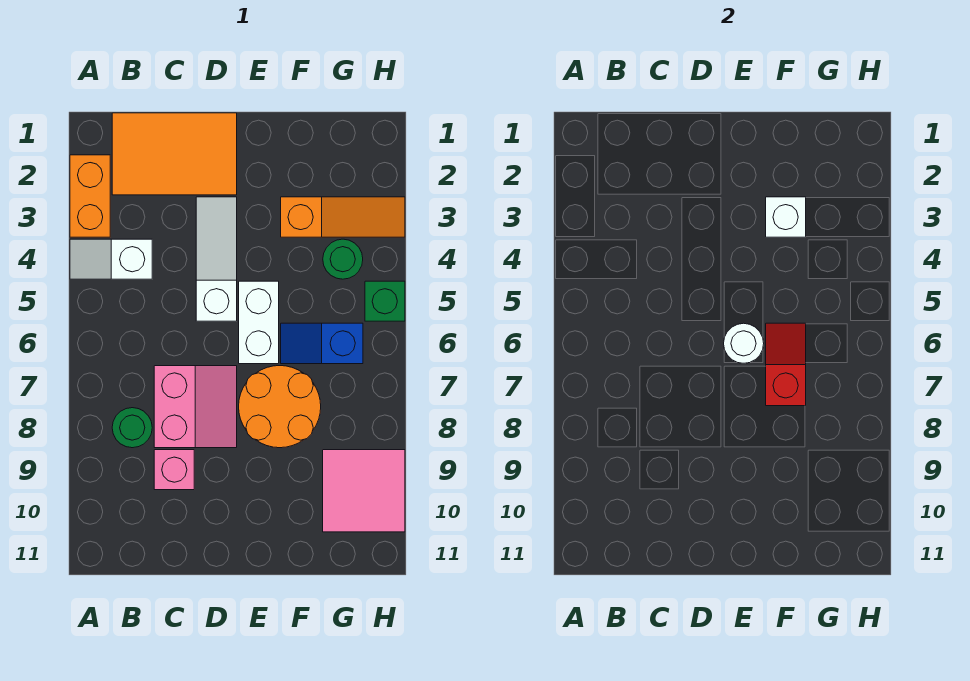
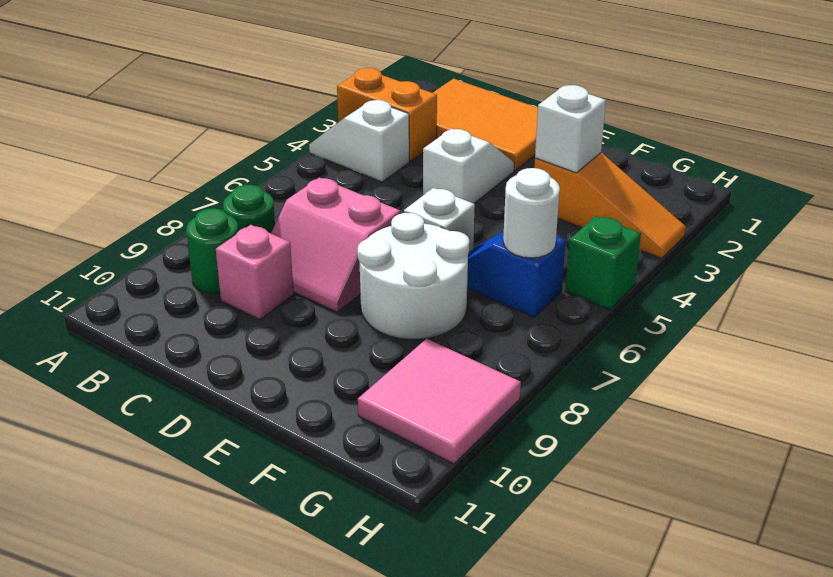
orange brick A2:A3 level 1 -> orange brick A3:B3 level 1
pink slope C7:D8 level 1 top C -> pink slope C7:D8 level 1 top 7
white slope D3:D5 level 1 top 5 -> white slope D3:D4 level 1 top 4
white brick E5:E6 level 1 -> white brick E6 level 1
white round brick E6 level 2 -> white round brick G6 level 2
orange round brick E7:F8 level 1 -> white round brick E7:F8 level 1
red slope F6:F7 level 2 top 7 -> none
green round brick G4 level 1 -> green round brick B9 level 1

